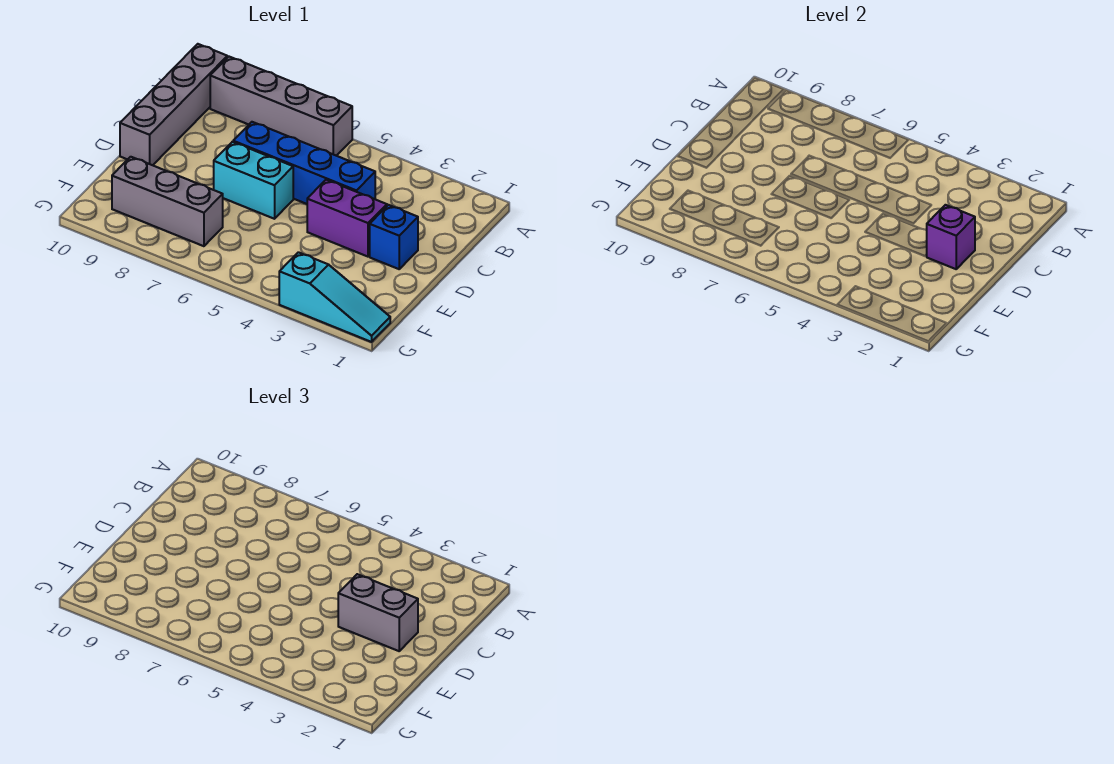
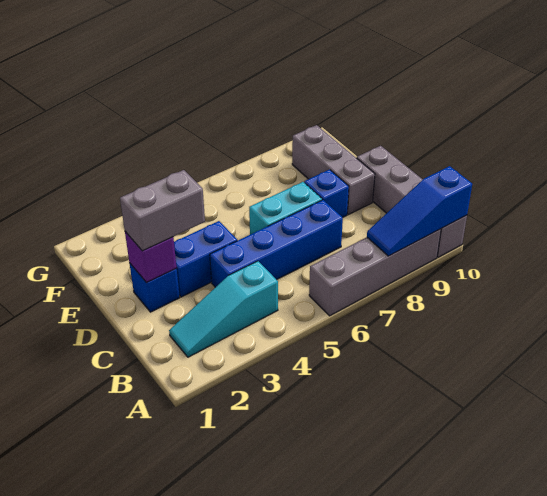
none -> blue slope A8:A10 level 2 top 10
purple brick D3:D4 level 1 -> blue brick D3:D4 level 1
none -> blue brick D8 level 1
grey brick F7:F9 level 1 -> grey brick D9:F9 level 1
cyan slope G1:G3 level 1 top 3 -> cyan slope B2:B4 level 1 top 4

